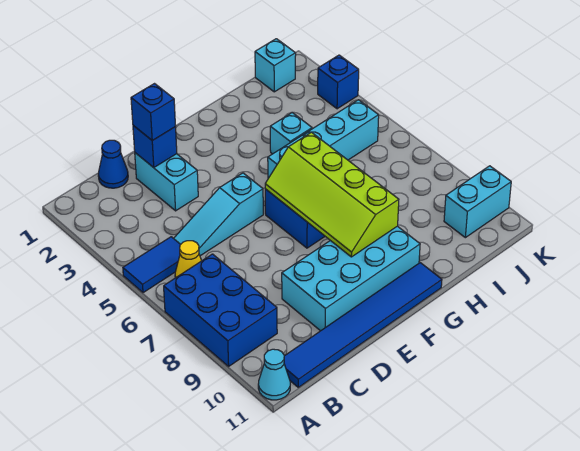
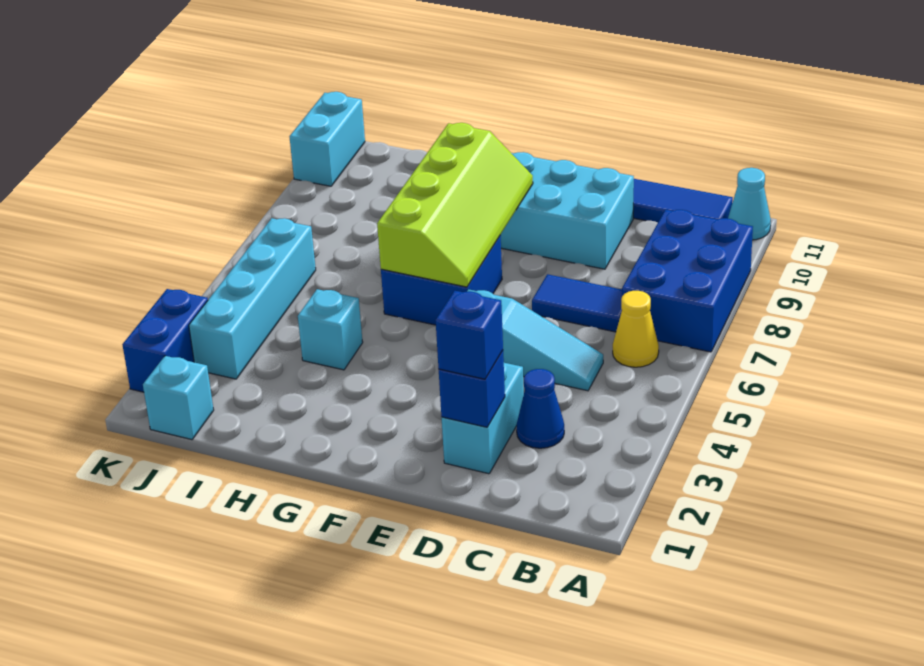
blue tile A5:B5 level 1 -> blue tile C7:D7 level 1
blue cone C1 level 1 -> blue cone C3 level 1
cyan brick G5:J5 level 1 -> cyan brick J3:J6 level 1
cyan brick J10:K10 level 1 -> cyan brick K10:K11 level 1
blue brick K3 level 1 -> blue brick K2:K3 level 1

